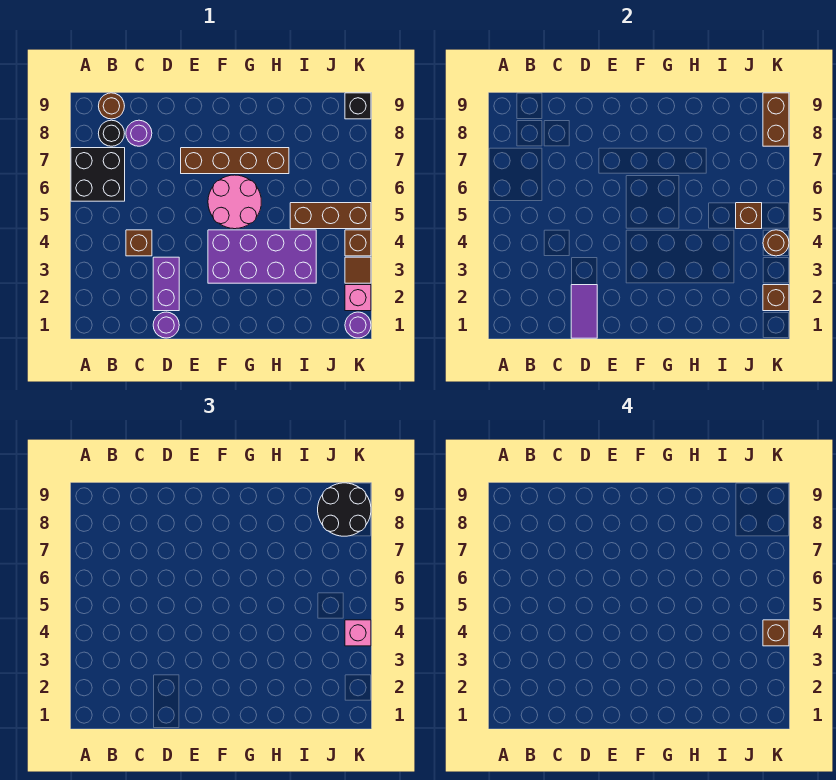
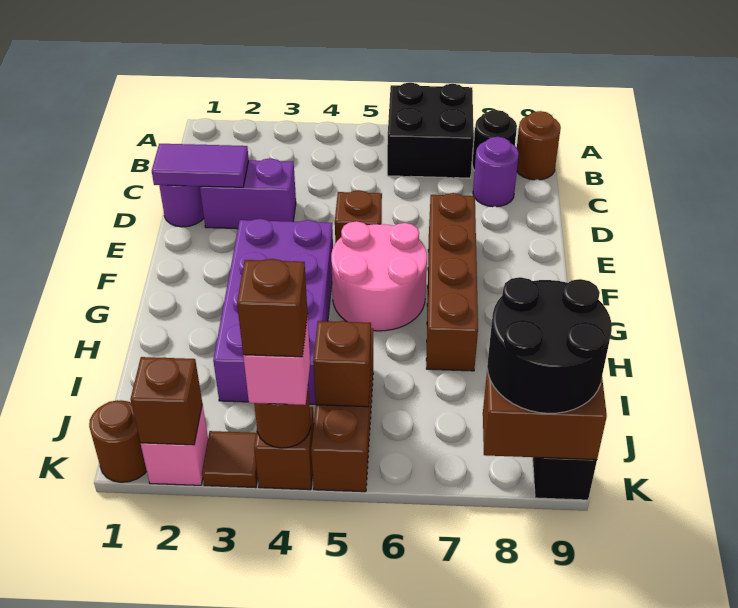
brown brick C4 level 1 -> brown brick E5 level 1
purple round brick K1 level 1 -> brown round brick K1 level 1

